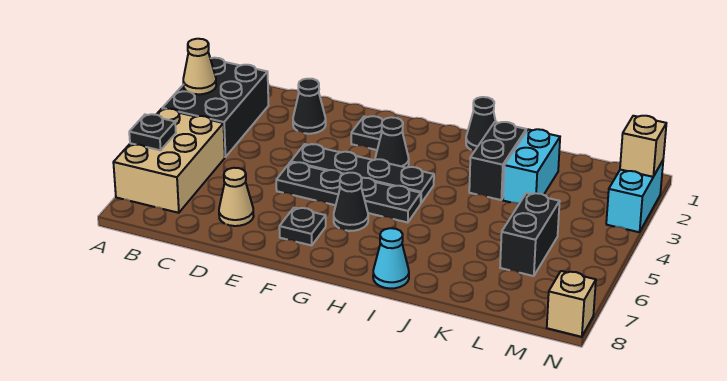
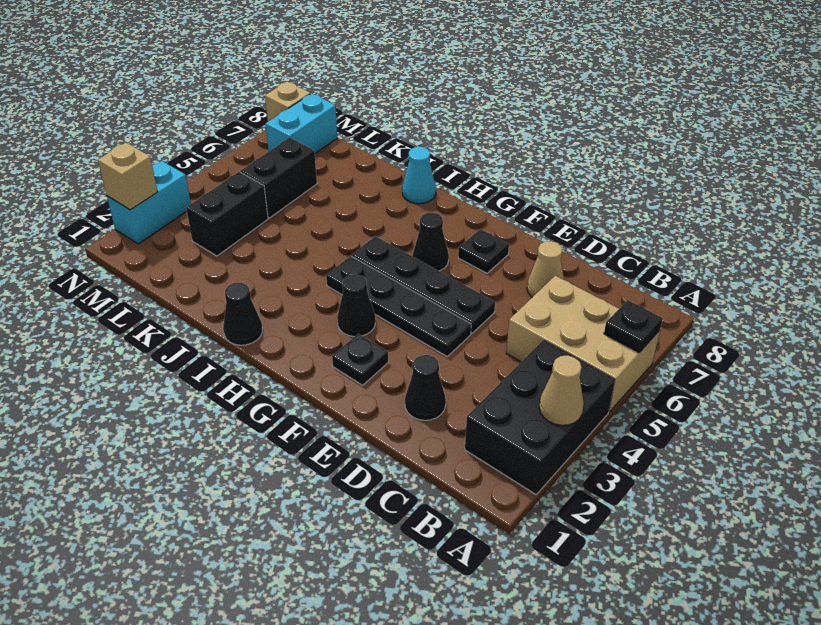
tan brick A5:B7 level 1 -> tan brick A5:C6 level 1
black brick J2:J3 level 1 -> black brick L3:L4 level 1
cyan brick K2:K3 level 1 -> cyan brick M7:M8 level 1

